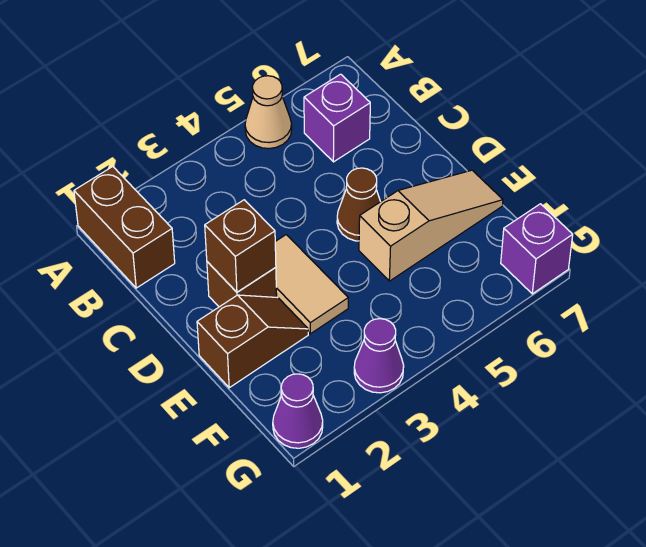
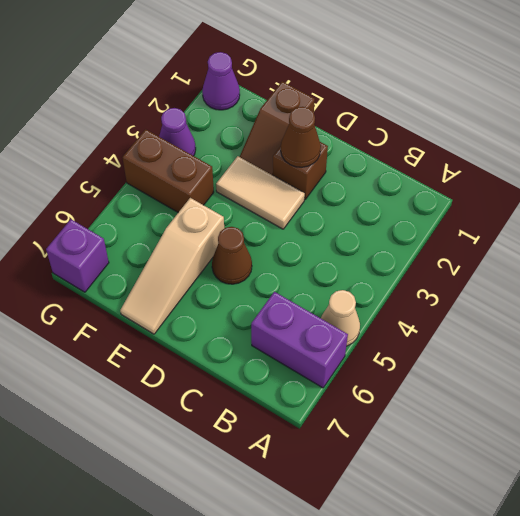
brown brick A1:B1 level 1 -> brown brick F4:G4 level 1
purple brick B6 level 1 -> purple brick A6:B6 level 1
brown brick D2 level 2 -> brown cone D2 level 2

